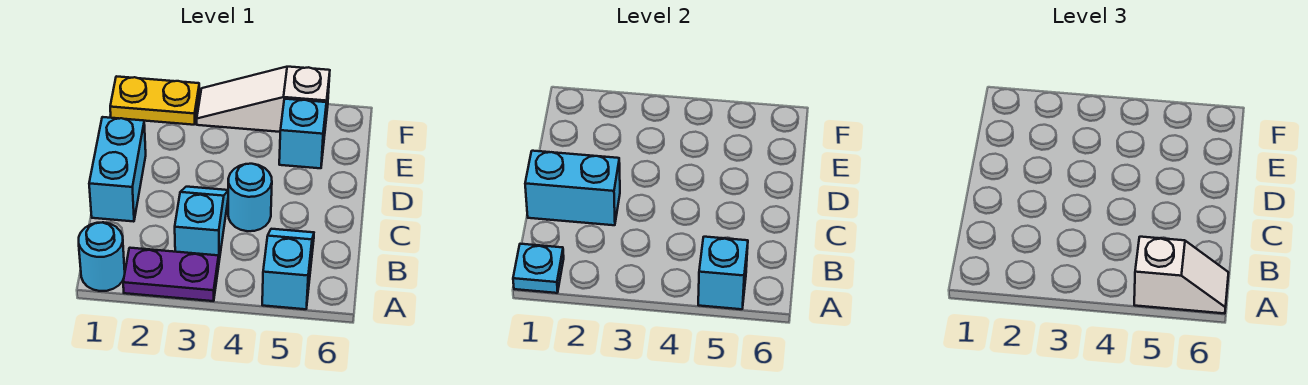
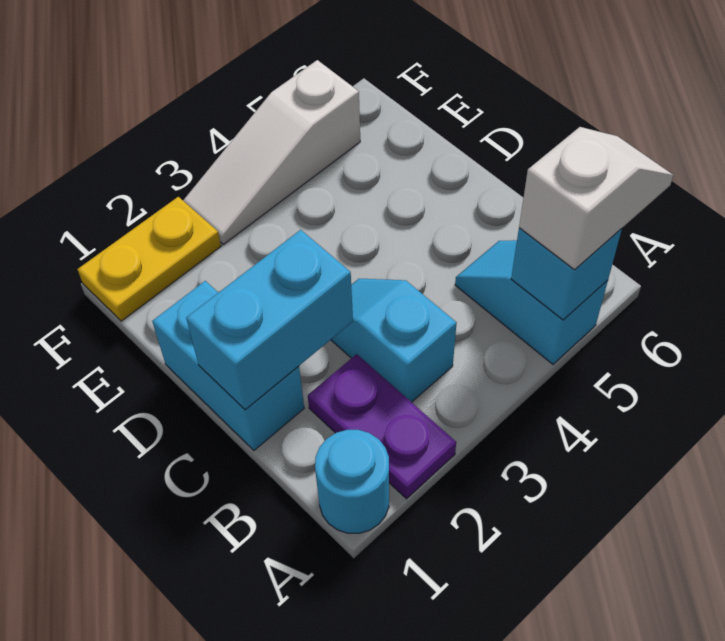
cyan plate A1 level 2 -> none
purple plate A2:A3 level 1 -> purple plate A2:B2 level 1
cyan round brick C4 level 1 -> none
cyan brick E5 level 1 -> none

